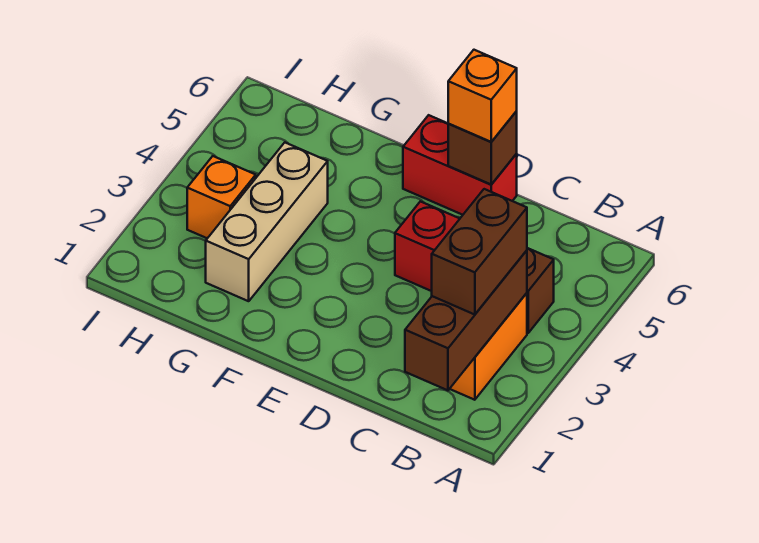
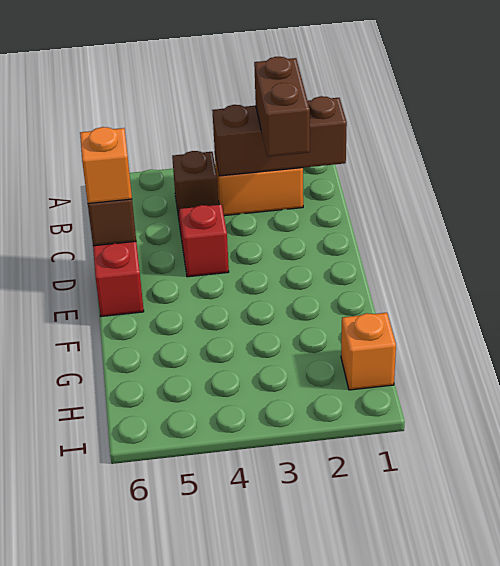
brown brick B2:B3 level 3 -> brown brick B2:C2 level 3
tan brick G2:G4 level 1 -> none
orange brick H3 level 1 -> orange brick H1 level 1

